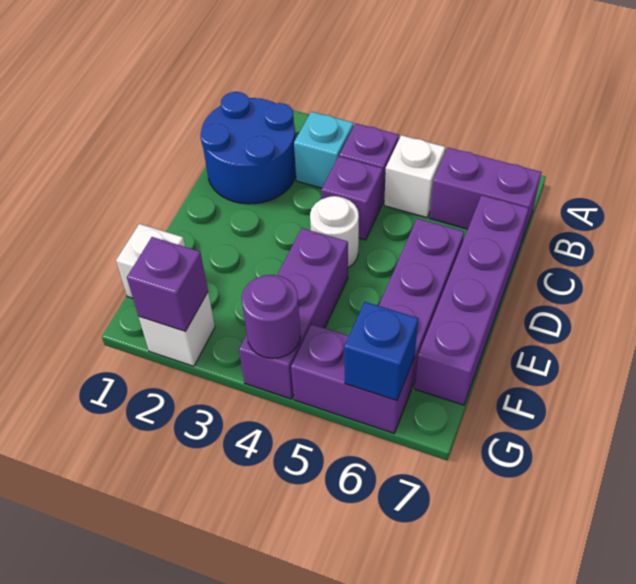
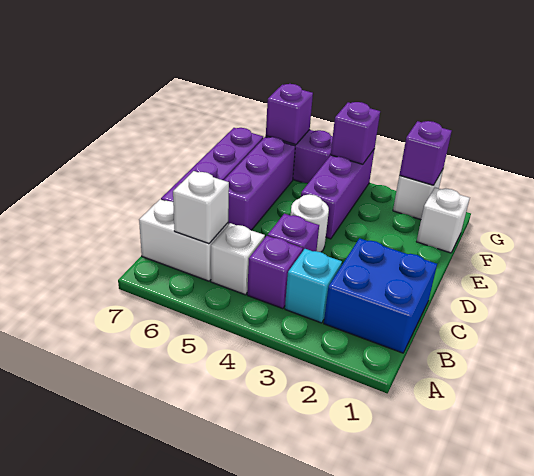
blue round brick B1:C2 level 1 -> blue brick B1:C2 level 1
purple brick B6:B7 level 1 -> white brick B6:B7 level 1
none -> white brick B6 level 2
purple round brick G4 level 2 -> purple brick G4 level 2
blue brick G6 level 2 -> purple brick G6 level 2

